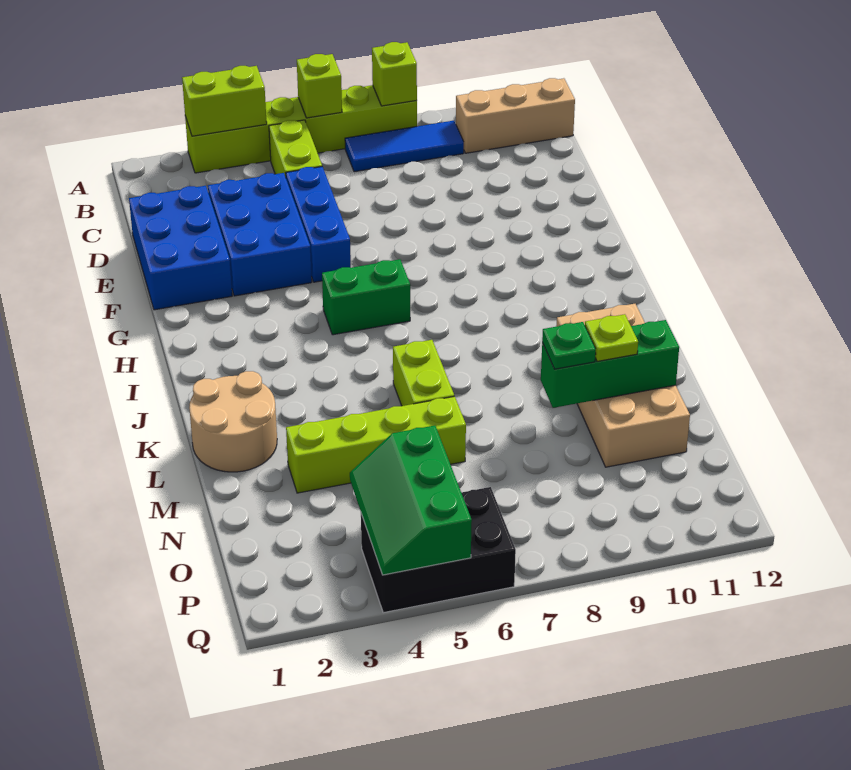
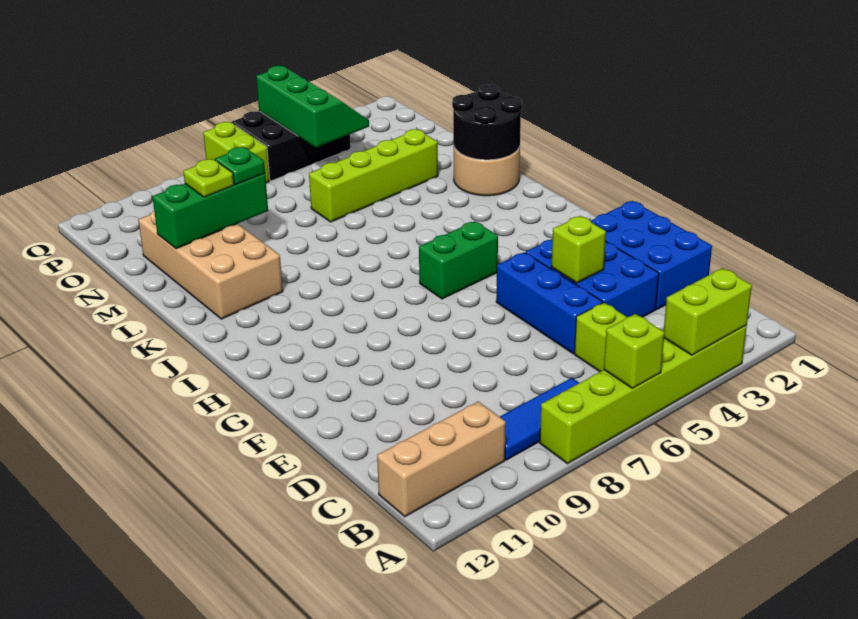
lime brick A8 level 2 -> lime brick E4 level 2
none -> black round brick K1:L2 level 2
lime brick K6:L6 level 1 -> lime brick P7:Q7 level 1

